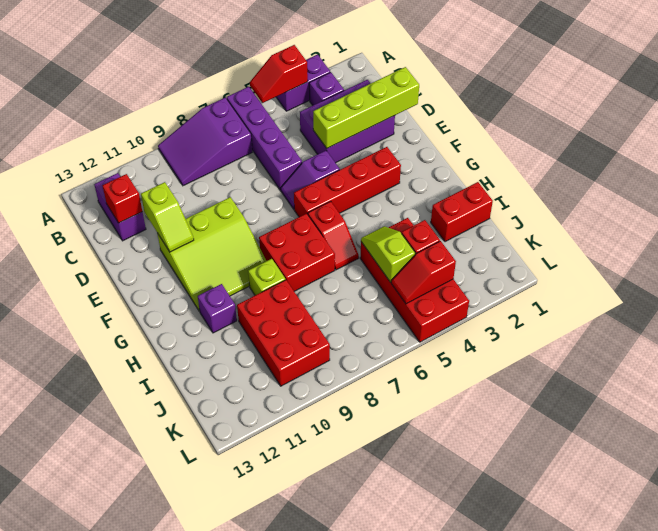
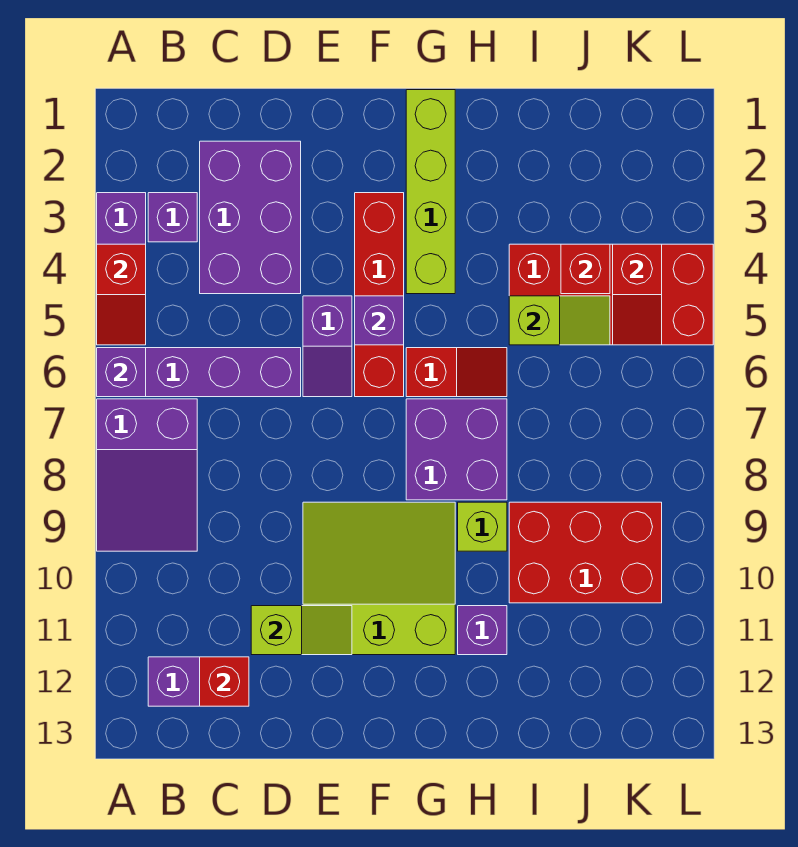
none -> purple brick A6 level 2
lime brick D1:D4 level 2 -> lime brick G1:G4 level 1
lime slope E9:G11 level 1 top E -> lime slope E9:G11 level 1 top 11
none -> purple brick F5 level 2
red brick G7:H8 level 1 -> purple brick G7:H8 level 1
red brick I1:I2 level 1 -> none
lime slope I5:J5 level 2 top J -> lime slope I5:J5 level 2 top I

